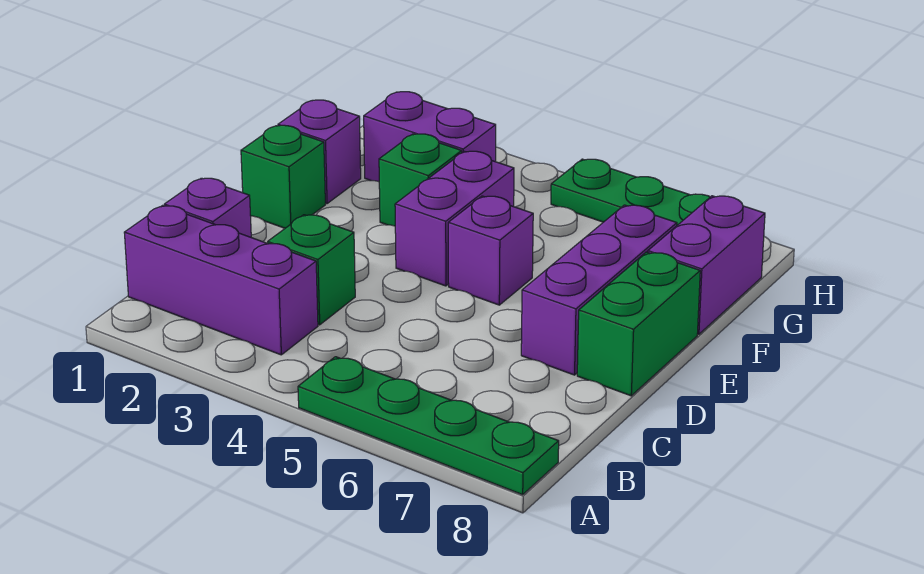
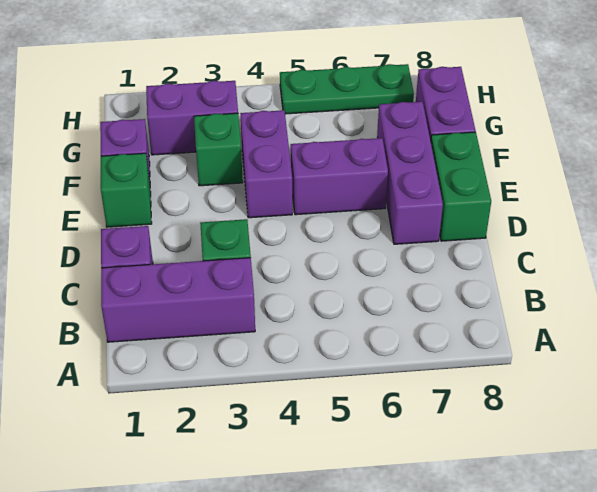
green plate A5:A8 level 1 -> none
purple brick E5 level 1 -> purple brick E5:E6 level 1

